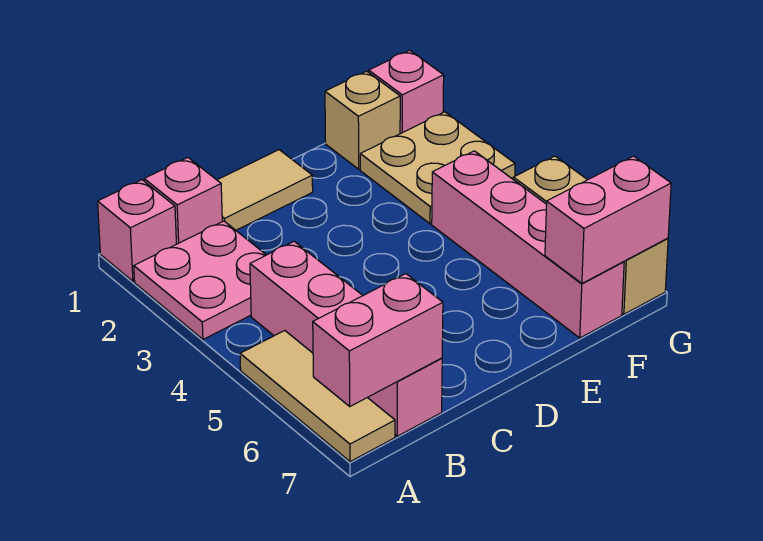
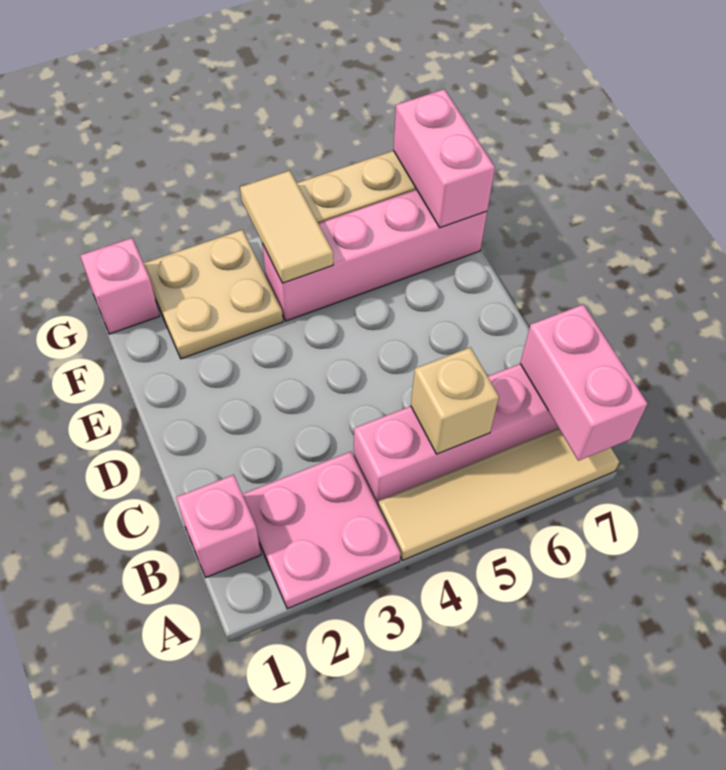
pink brick A1 level 1 -> none
tan tile A5:A7 level 1 -> tan tile A4:A7 level 1
tan tile C1:D1 level 1 -> tan tile F4:G4 level 2
tan brick F1 level 1 -> tan brick B5 level 2

